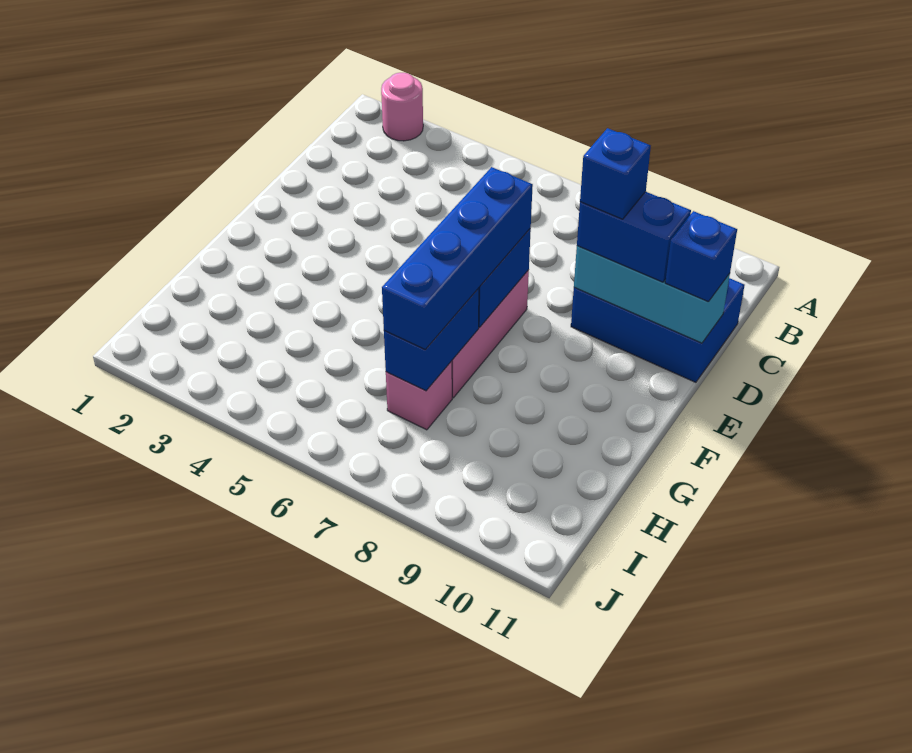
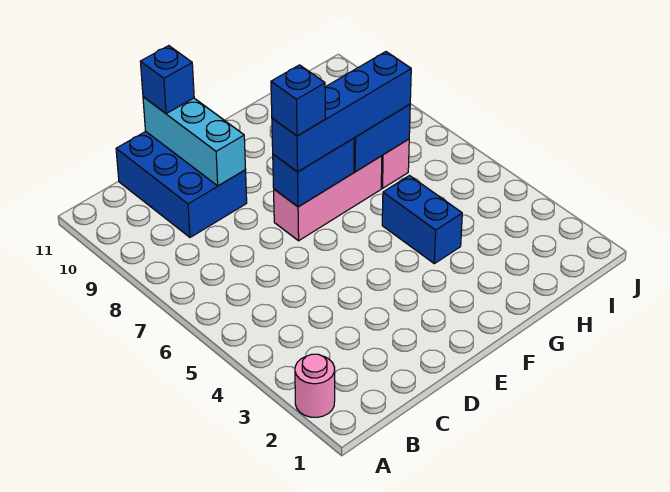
blue brick D9:D10 level 3 -> blue brick G4:G5 level 1
blue brick D9 level 4 -> blue brick E7 level 4

